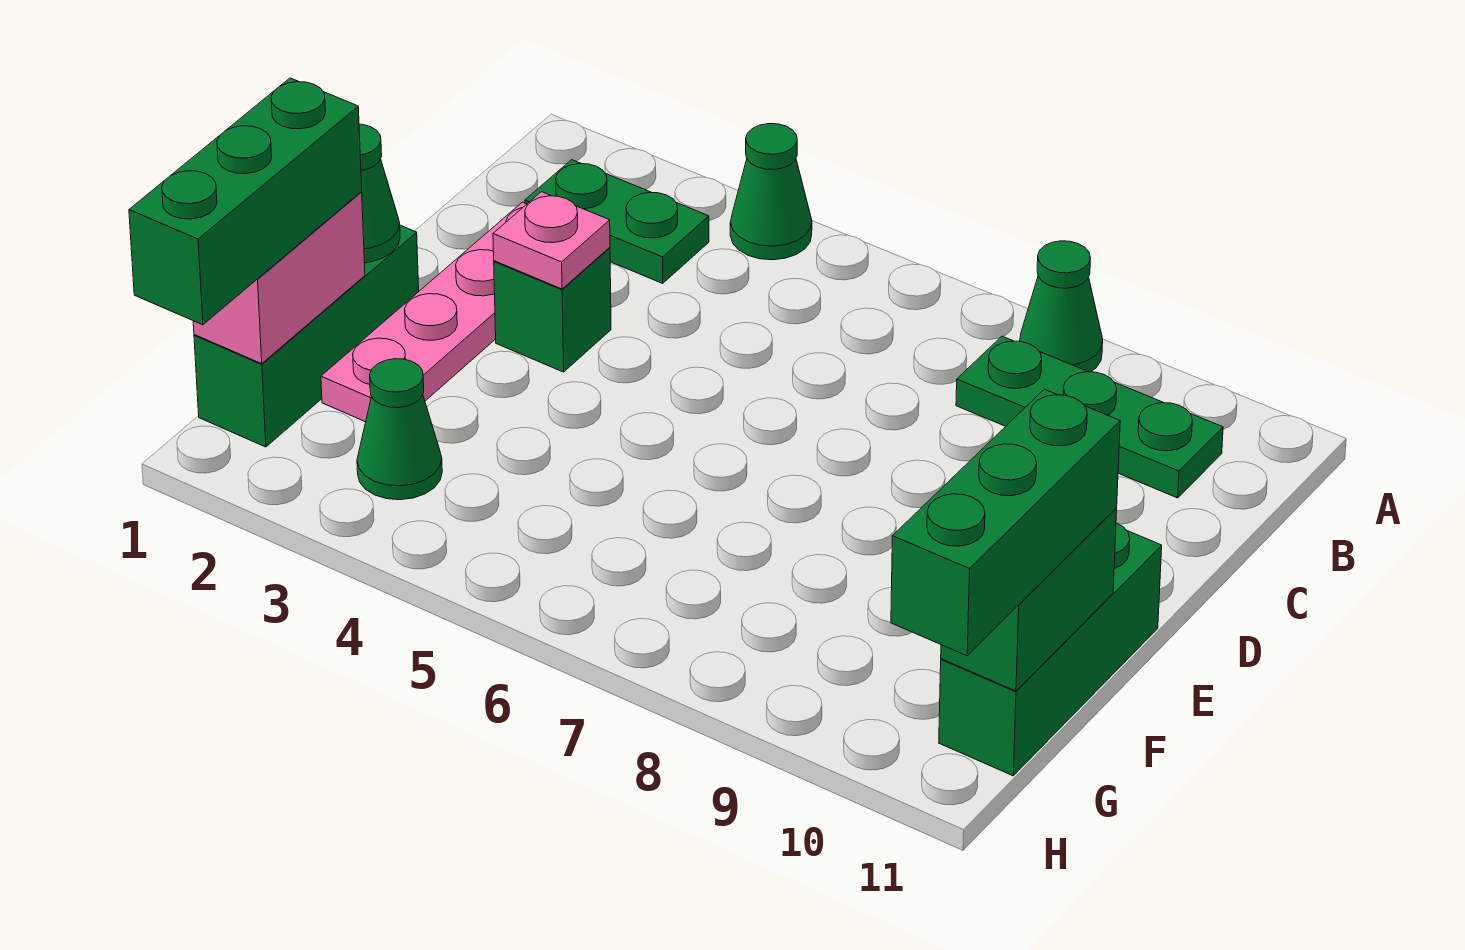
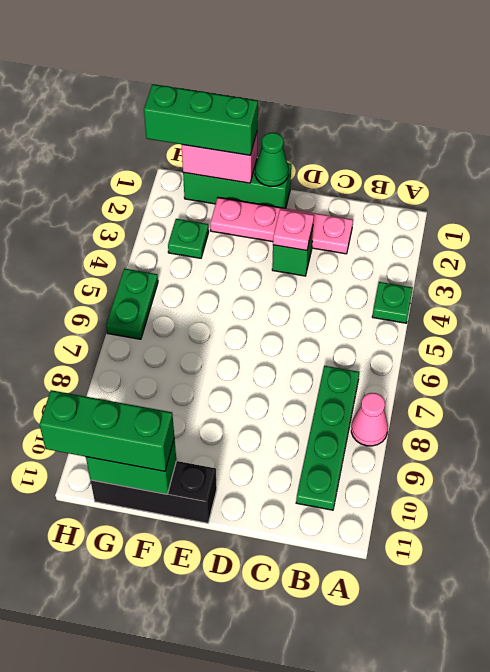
green cone A4 level 1 -> green plate A4 level 1
green cone A8 level 1 -> pink cone A8 level 1
green plate B2:B3 level 1 -> green plate H5:H6 level 1
green plate B8:B10 level 1 -> green plate B7:B10 level 1
green brick E11:G11 level 1 -> black brick E11:G11 level 1
green cone G3 level 1 -> green plate G3 level 1

